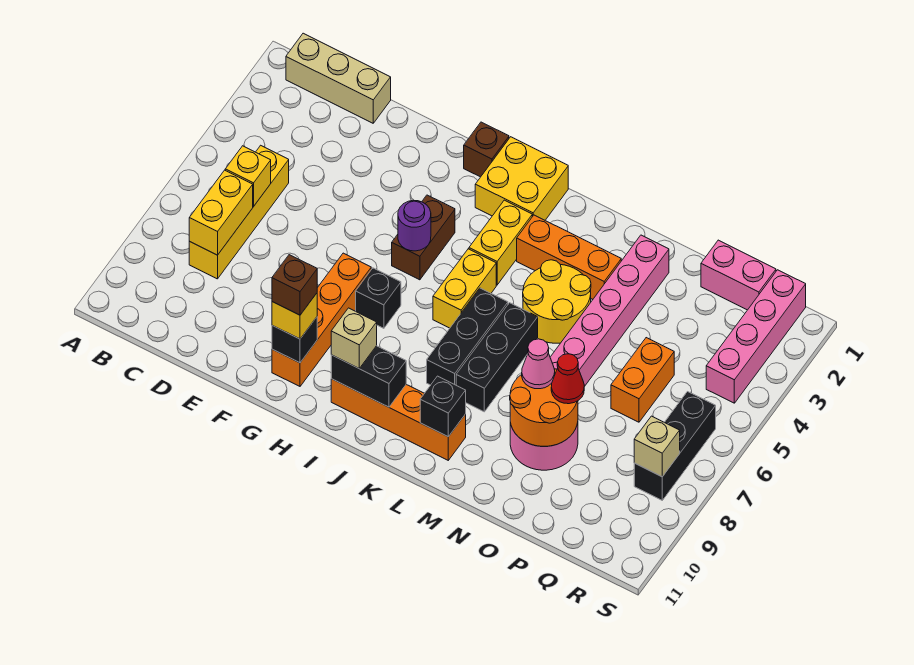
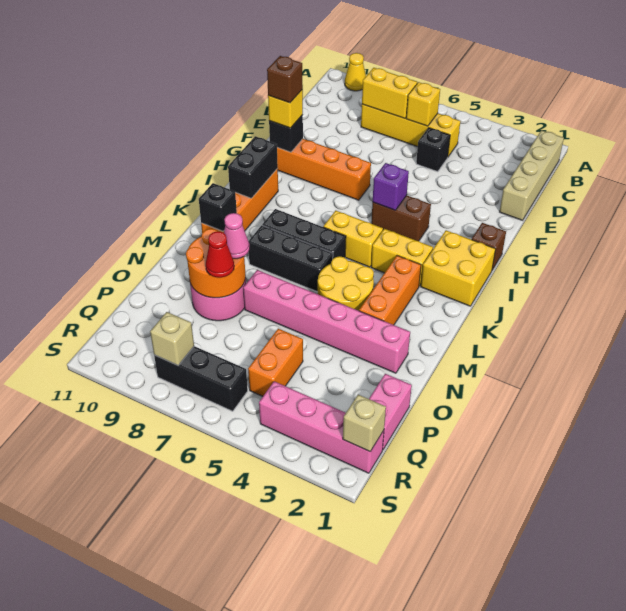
none -> yellow cone A10 level 1
tan brick B1:D1 level 1 -> tan brick B1:E1 level 1
purple round brick H5 level 2 -> purple brick H5 level 2
black brick H7 level 1 -> black brick D5 level 1
tan brick I10 level 3 -> tan brick R1 level 2
orange brick P5:P6 level 1 -> orange brick P5:Q5 level 1

